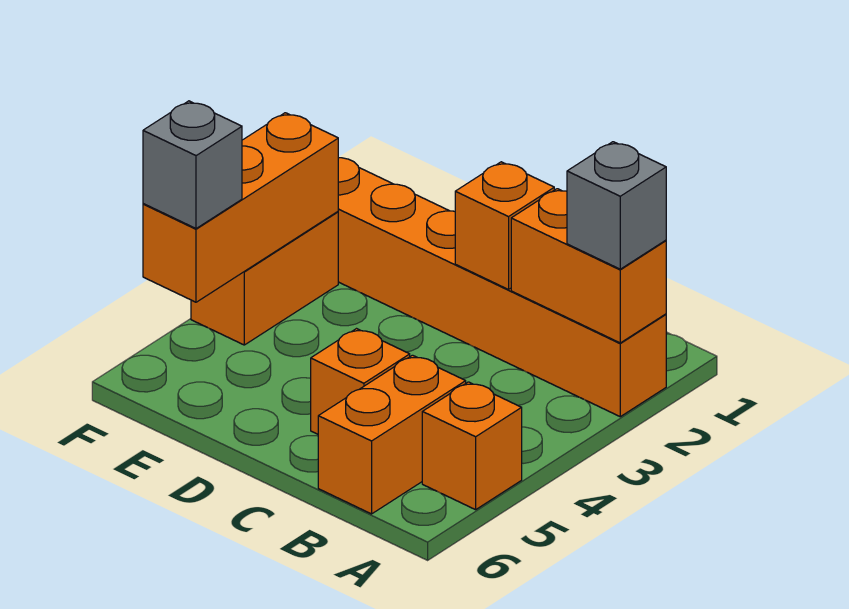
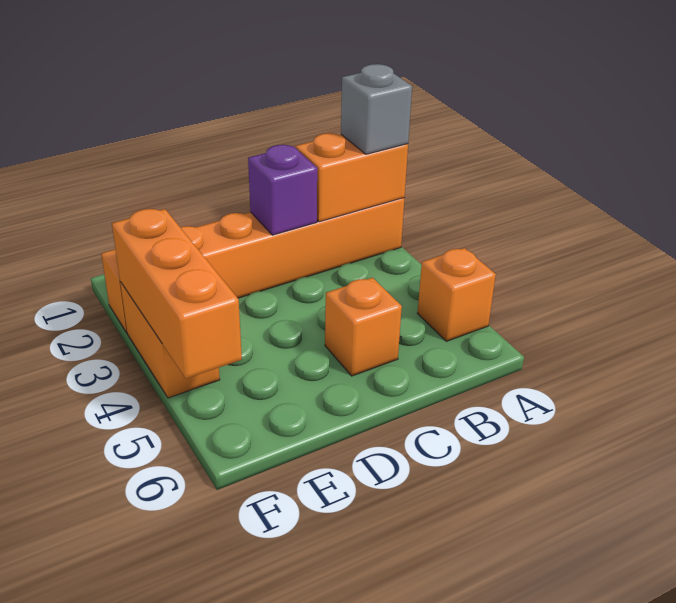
orange brick B5:B6 level 1 -> none
orange brick C2 level 2 -> purple brick C2 level 2
grey brick F5 level 3 -> none

